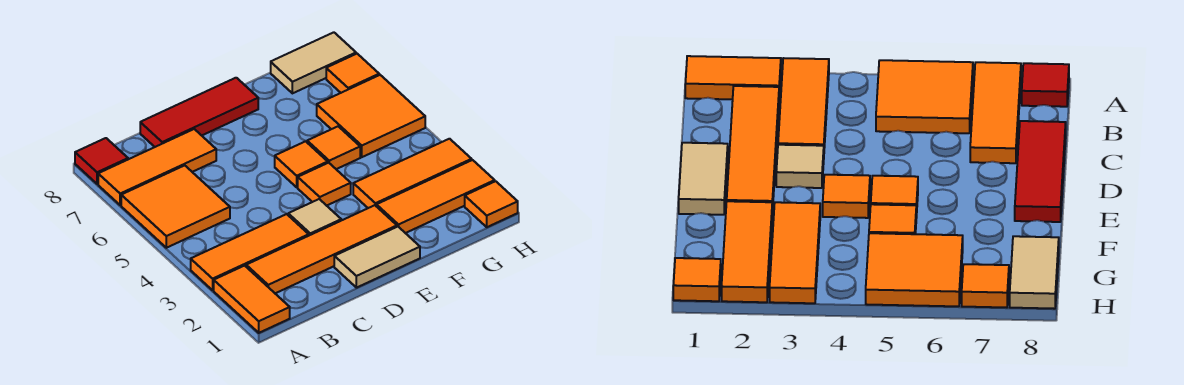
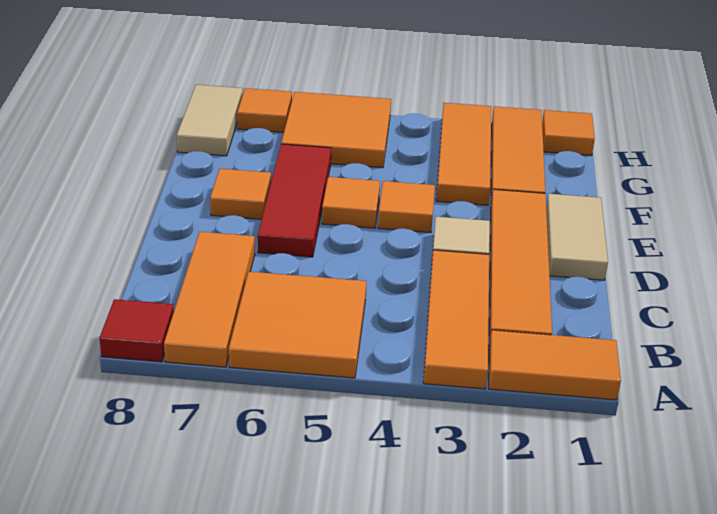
red tile C8:E8 level 1 -> red tile D6:F6 level 1
orange tile F5 level 1 -> orange tile E7 level 1

